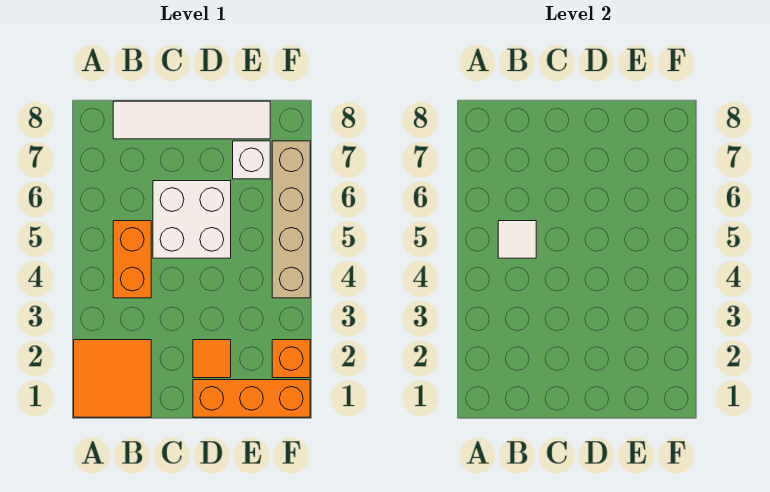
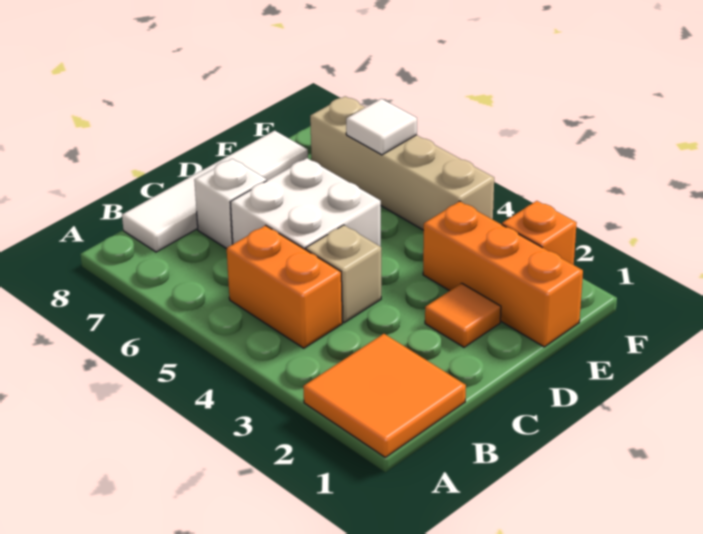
white tile B5 level 2 -> white tile F6 level 2
none -> tan brick C4 level 1
orange brick D1:F1 level 1 -> orange brick E1:E3 level 1
white brick E7 level 1 -> white brick C7 level 1

